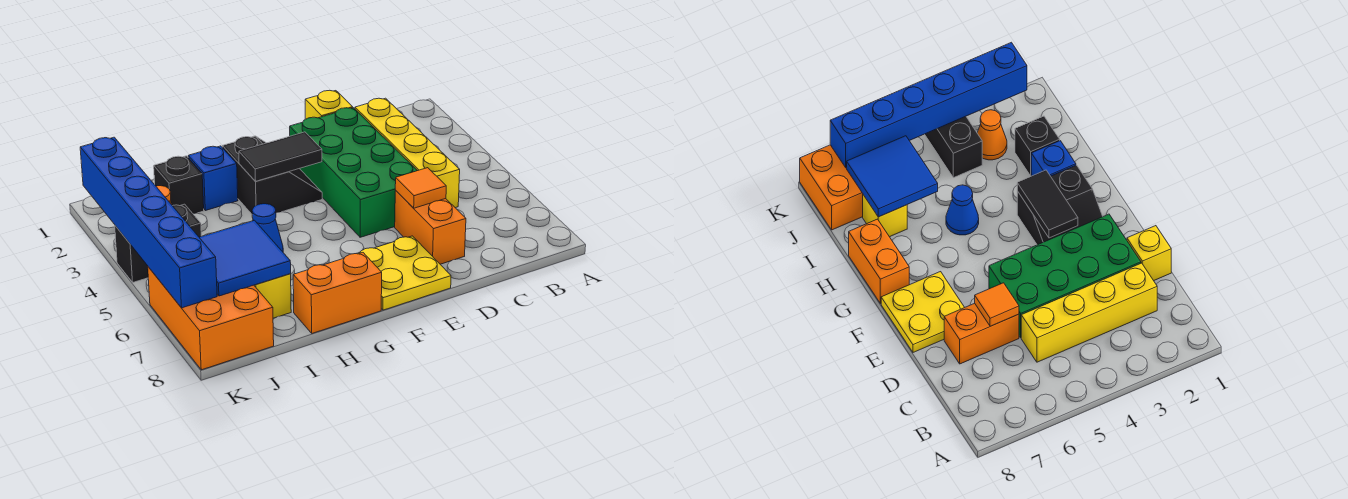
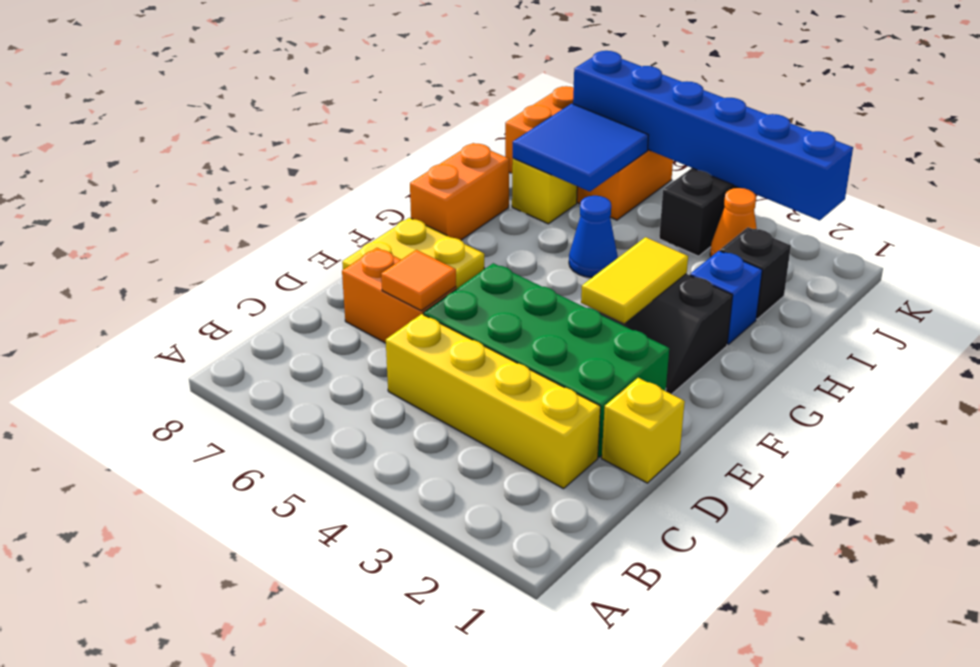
black tile F3:G3 level 2 -> yellow tile F3:G3 level 2

